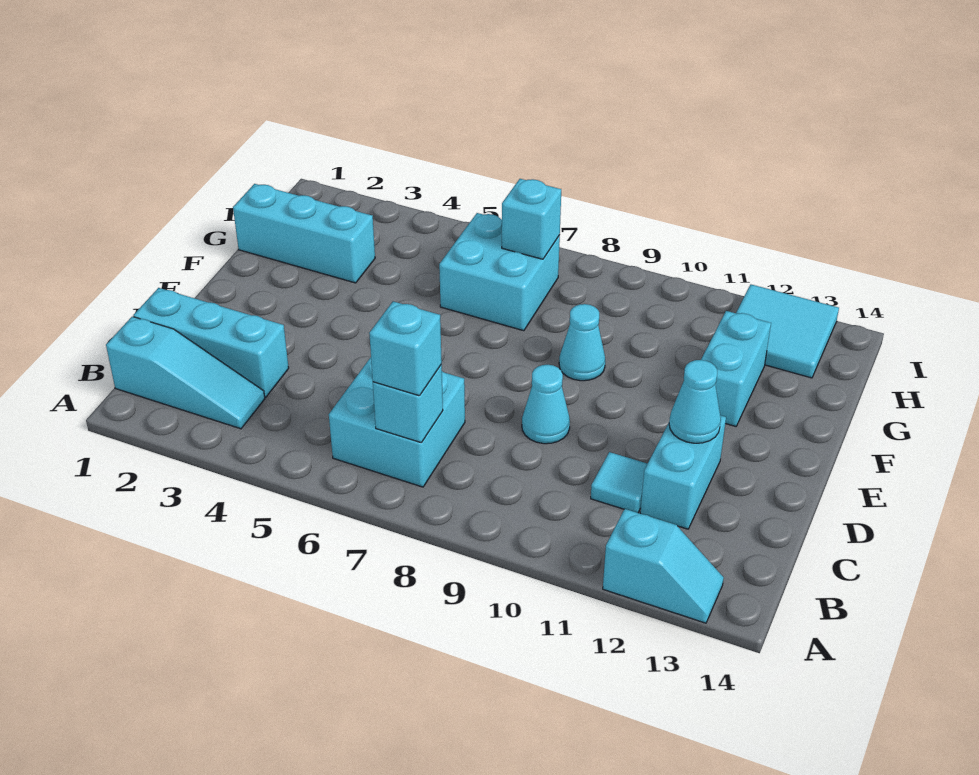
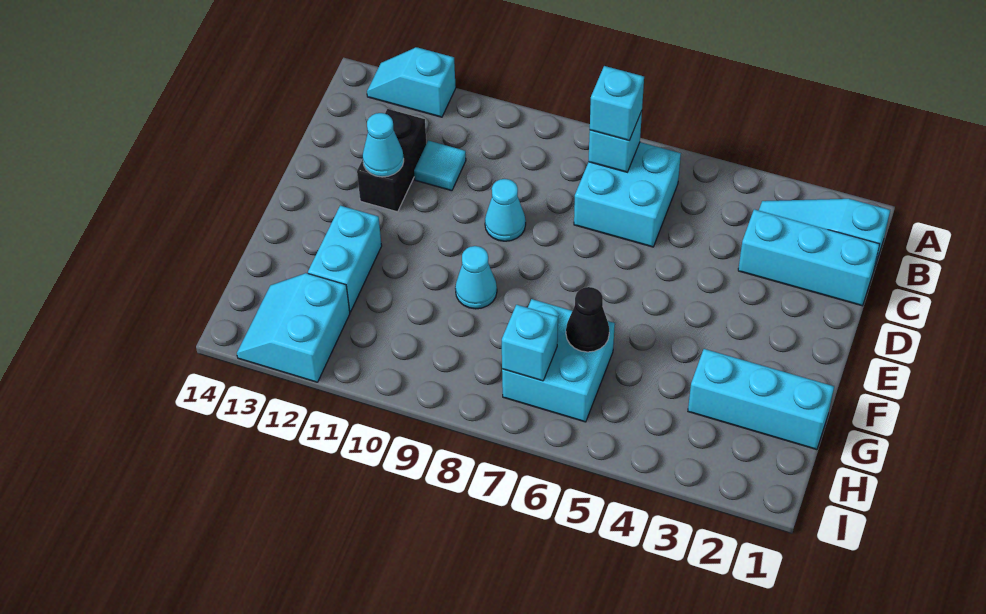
cyan brick C12:D12 level 1 -> black brick C12:D12 level 1
none -> black cone G6 level 2
cyan tile H12:I13 level 1 -> cyan slope H12:I13 level 1 top 12

